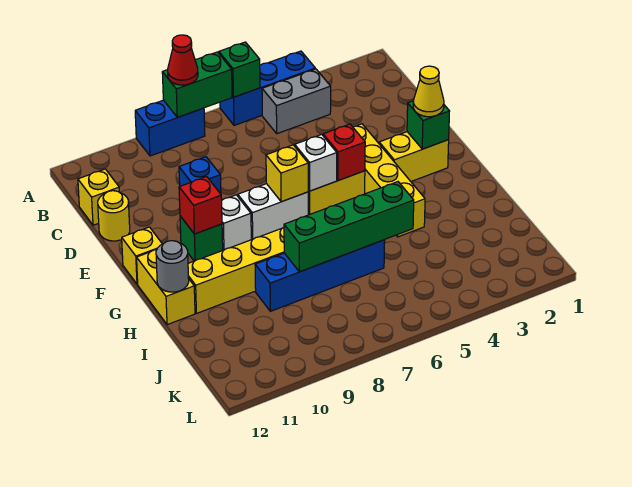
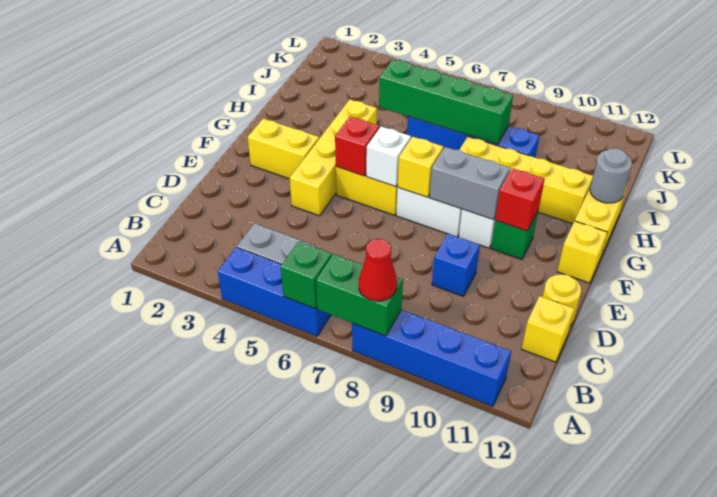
blue brick A8:A9 level 1 -> blue brick A8:A11 level 1
green brick F2 level 2 -> none
yellow cone F2 level 3 -> none
none -> grey brick F8:F9 level 2

